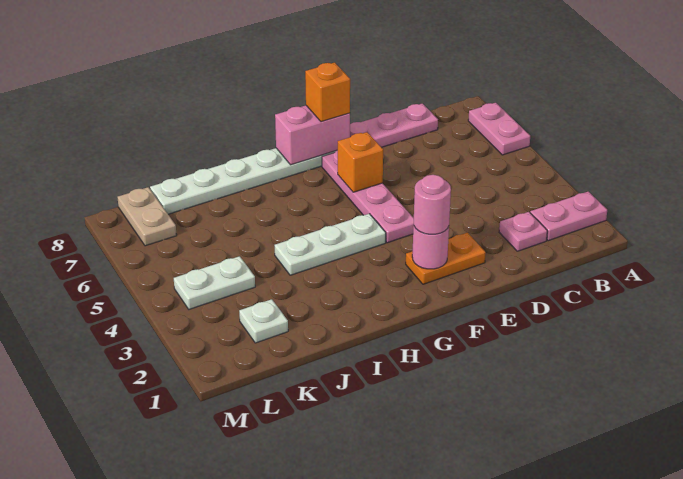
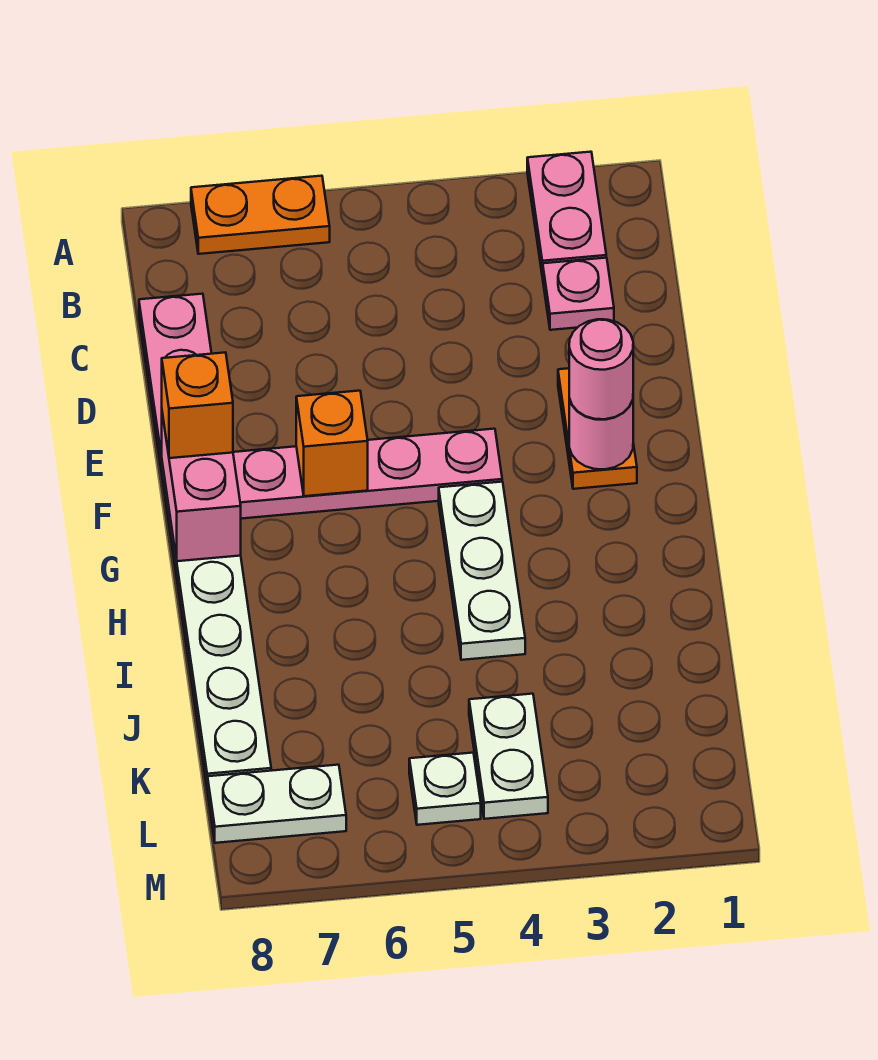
pink plate A6:A7 level 1 -> orange plate A6:A7 level 1
white plate K2 level 1 -> white plate L5 level 1
tan plate L7:L8 level 1 -> white plate L7:L8 level 1

